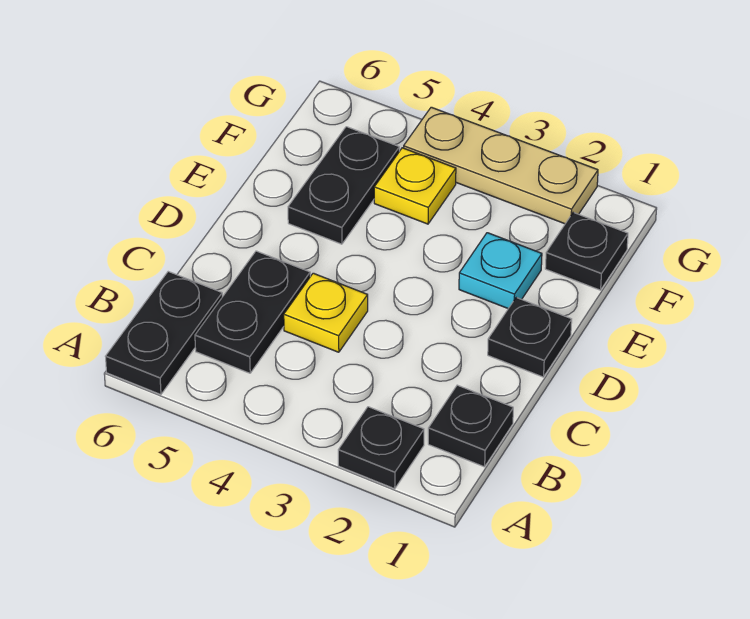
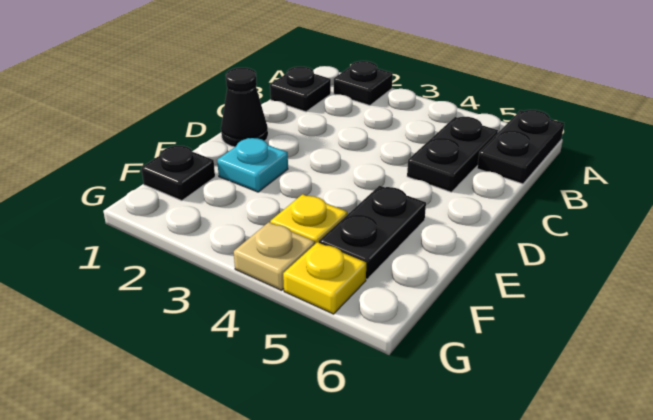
yellow plate C4 level 1 -> yellow plate G5 level 1
black plate D1 level 1 -> black cone D1 level 1
tan plate G2:G4 level 1 -> tan plate G4 level 1

